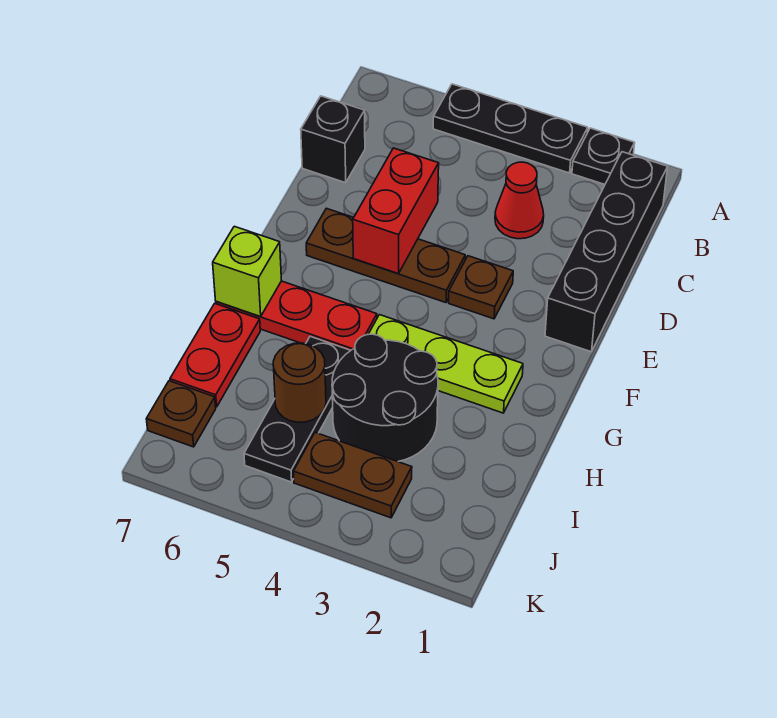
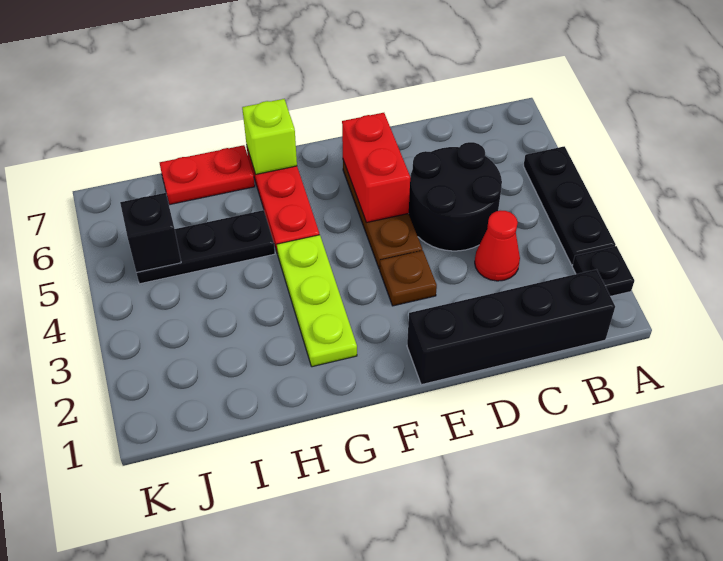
black brick C7 level 1 -> black brick J5 level 2
red brick D5:E5 level 2 -> red brick E5:E6 level 2
black round brick H3:I4 level 1 -> black round brick C4:D5 level 1
brown round brick I5 level 2 -> none
brown plate J3:J4 level 1 -> none
brown plate J7 level 1 -> none

